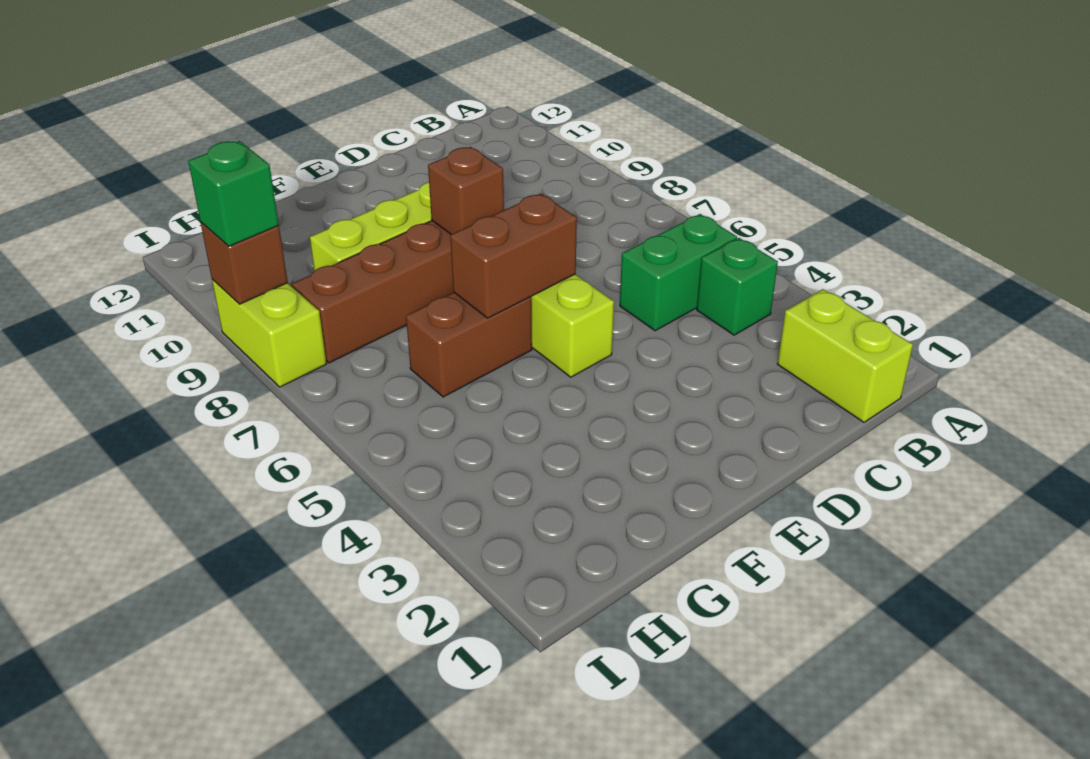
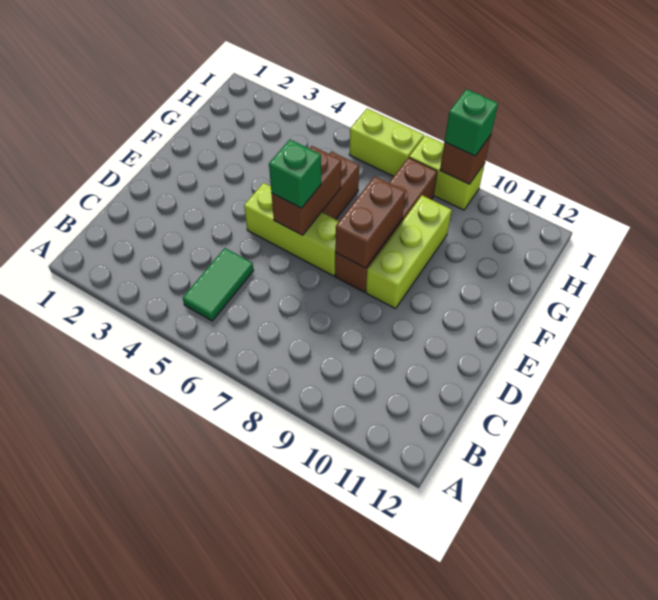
lime brick B1:B2 level 1 -> lime brick I6:I7 level 1
green brick B4 level 1 -> green brick E6 level 3
green brick B5:C5 level 1 -> green tile B5:C5 level 1
brown brick E8 level 2 -> brown brick E8:F8 level 2

